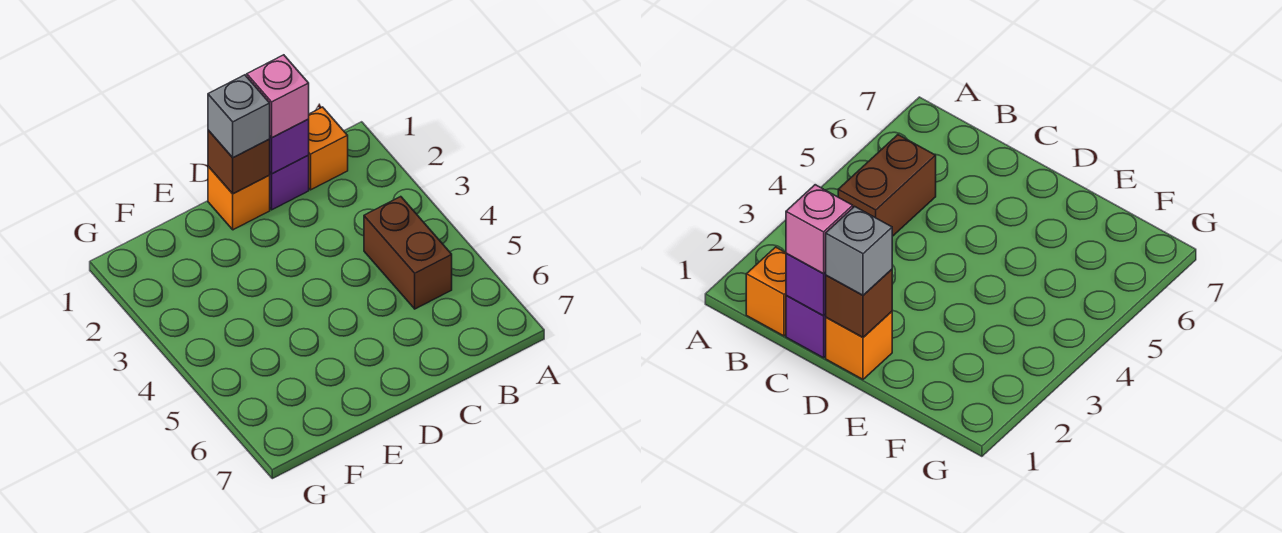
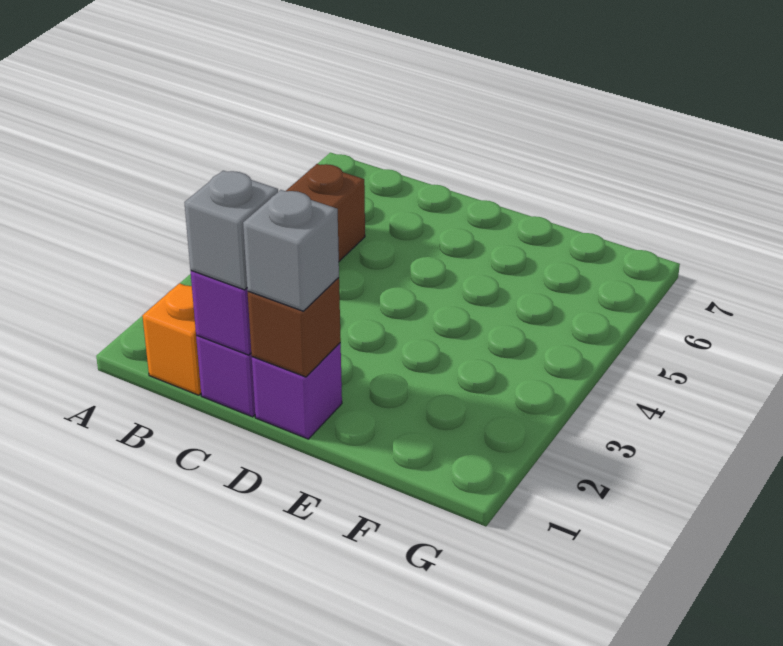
pink brick C1 level 3 -> grey brick C1 level 3
orange brick D1 level 1 -> purple brick D1 level 1

